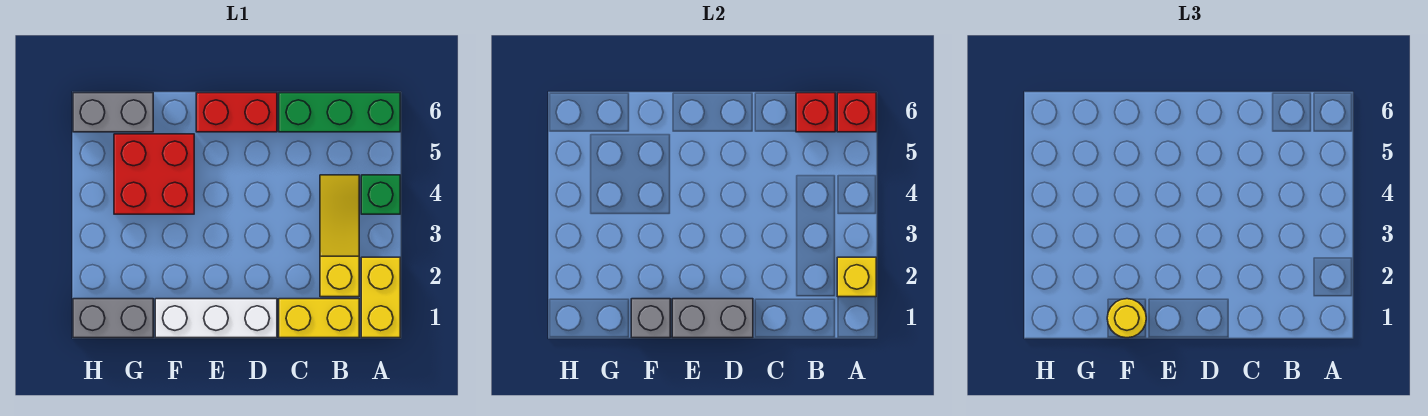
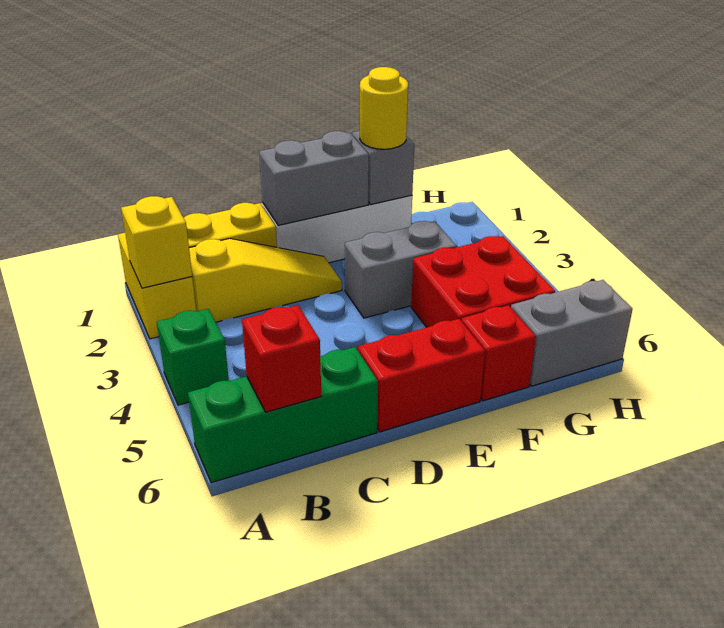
red brick A6 level 2 -> red brick F6 level 1
yellow slope B2:B4 level 1 top 2 -> yellow slope B2:D2 level 1 top B
grey brick G1:H1 level 1 -> grey brick E3:F3 level 1

